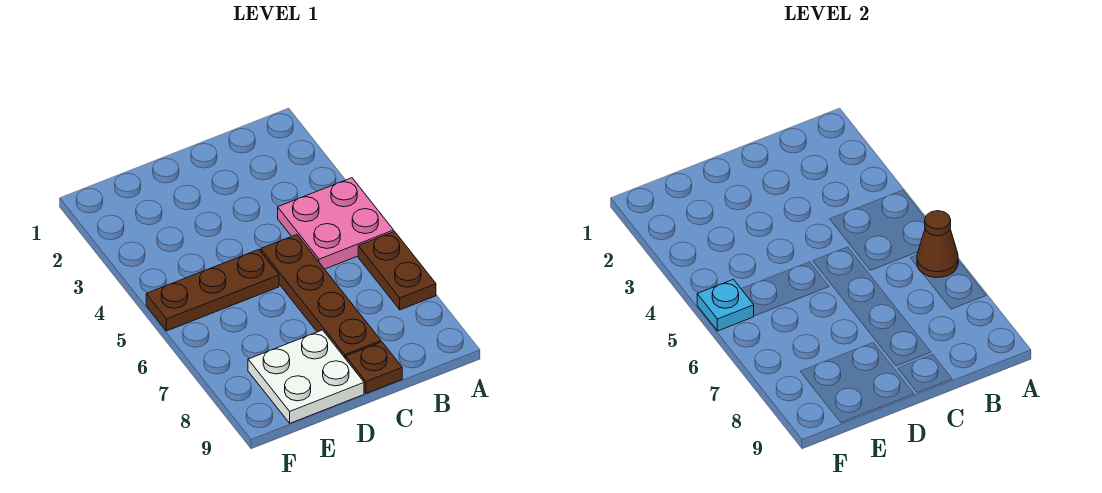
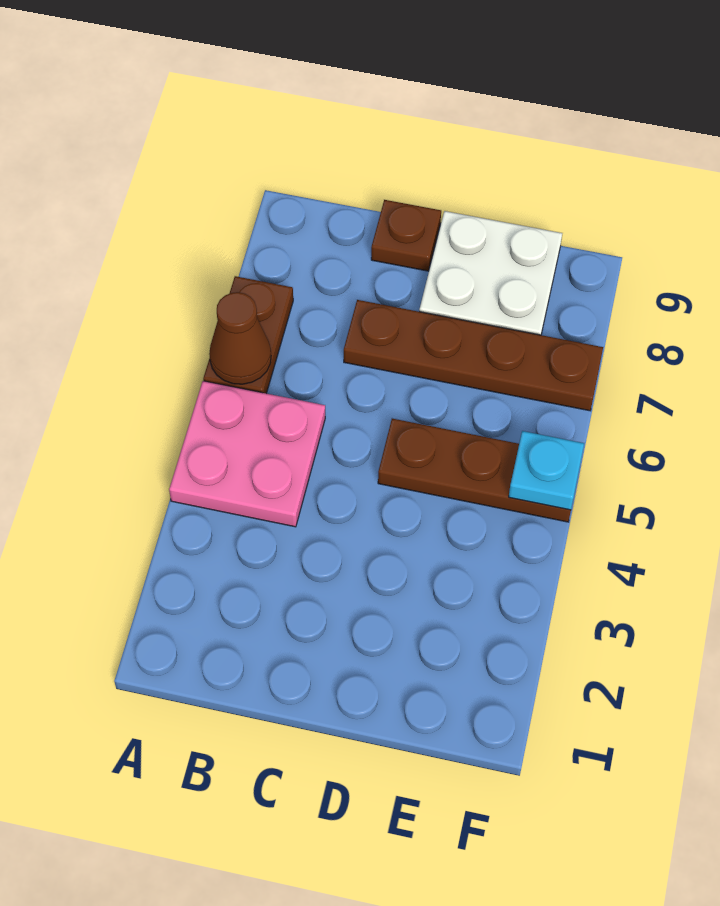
brown plate C5:C8 level 1 -> brown plate C7:F7 level 1

